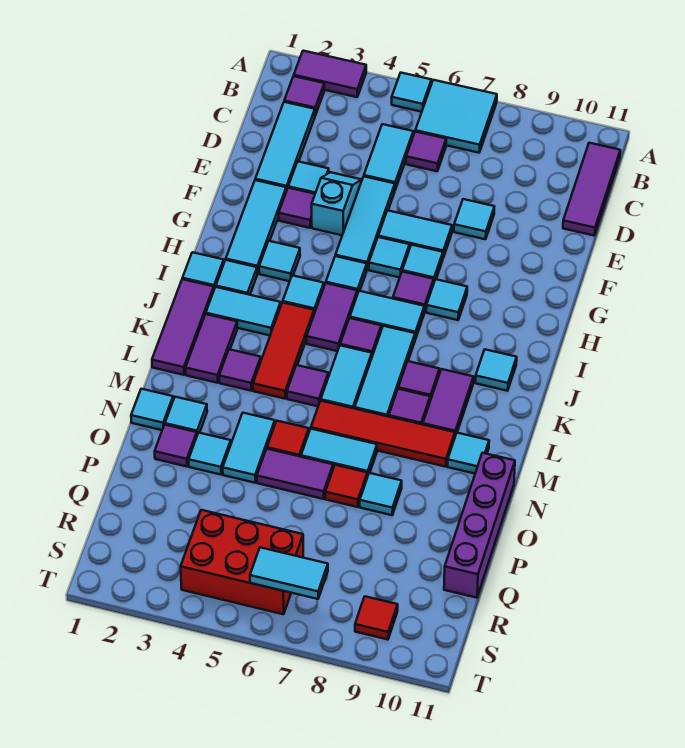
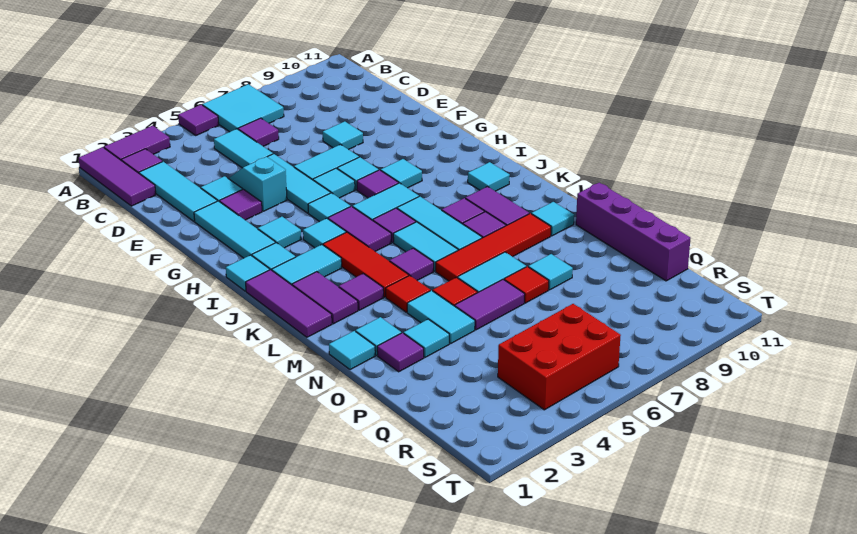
cyan tile A5 level 1 -> purple tile A5 level 1
purple tile B11:D11 level 1 -> purple tile A1:C1 level 1
cyan tile S6:S7 level 2 -> none
red tile S9 level 1 -> red tile M4 level 1

